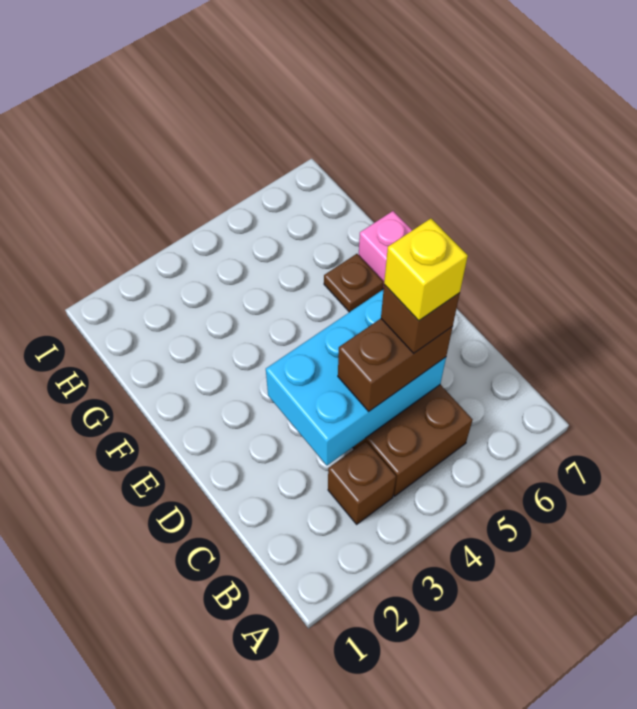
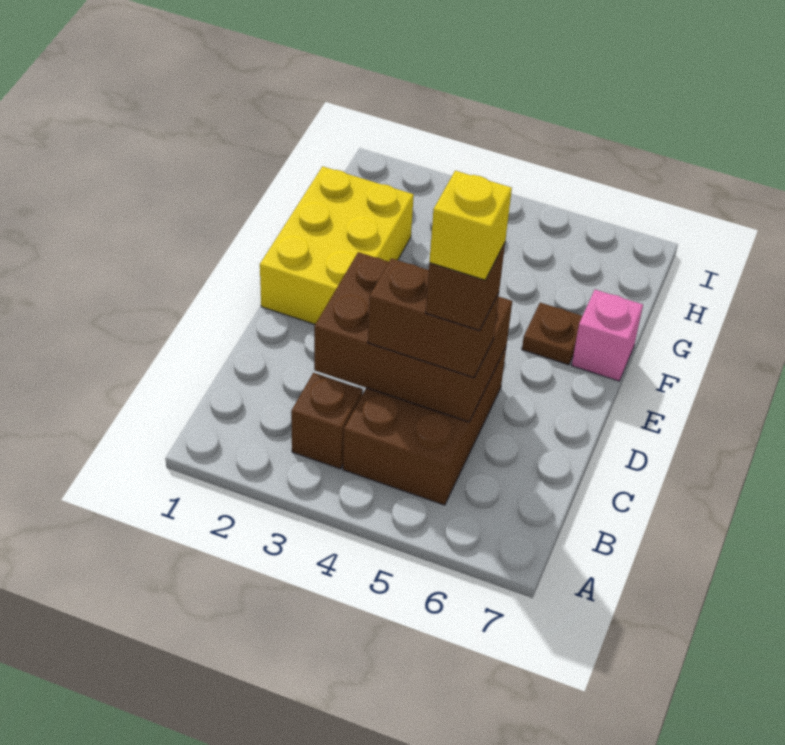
cyan brick C3:D5 level 2 -> brown brick C3:D5 level 2
none -> yellow brick E1:G2 level 1

